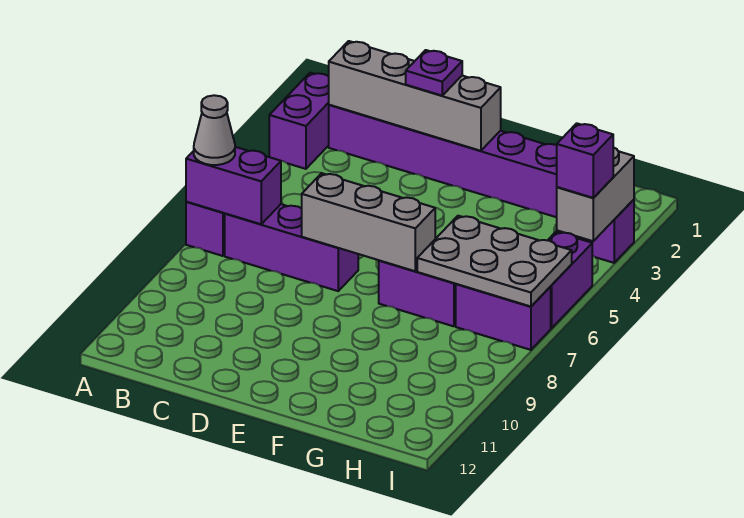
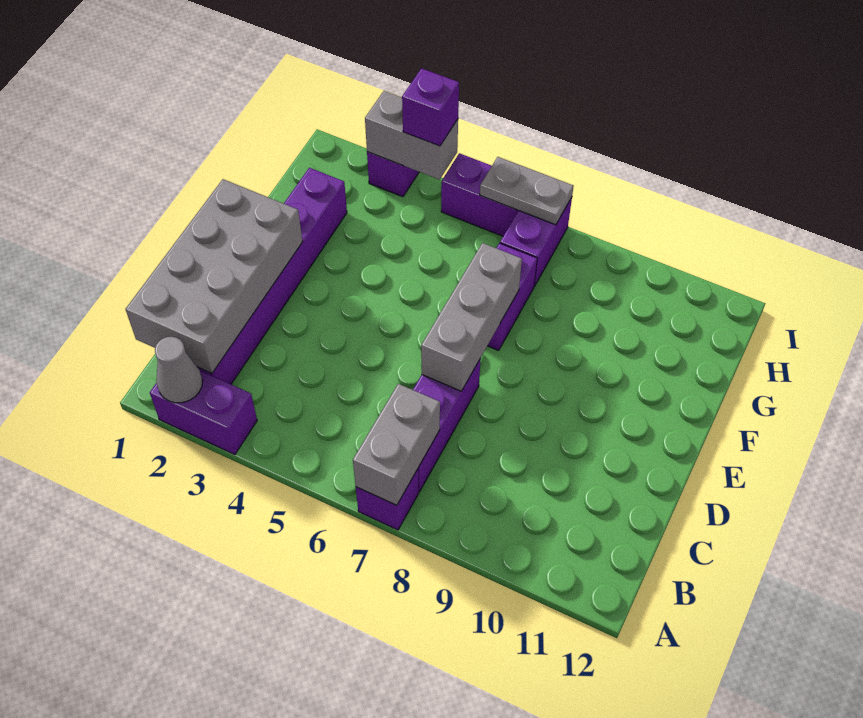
purple brick A7:B7 level 2 -> grey brick A7:B7 level 2
grey cone A7 level 3 -> grey cone A2 level 2
grey brick B2:E2 level 2 -> grey brick B1:E2 level 2
purple plate D2 level 3 -> none
grey plate G6:I7 level 2 -> grey plate I6:I7 level 2

